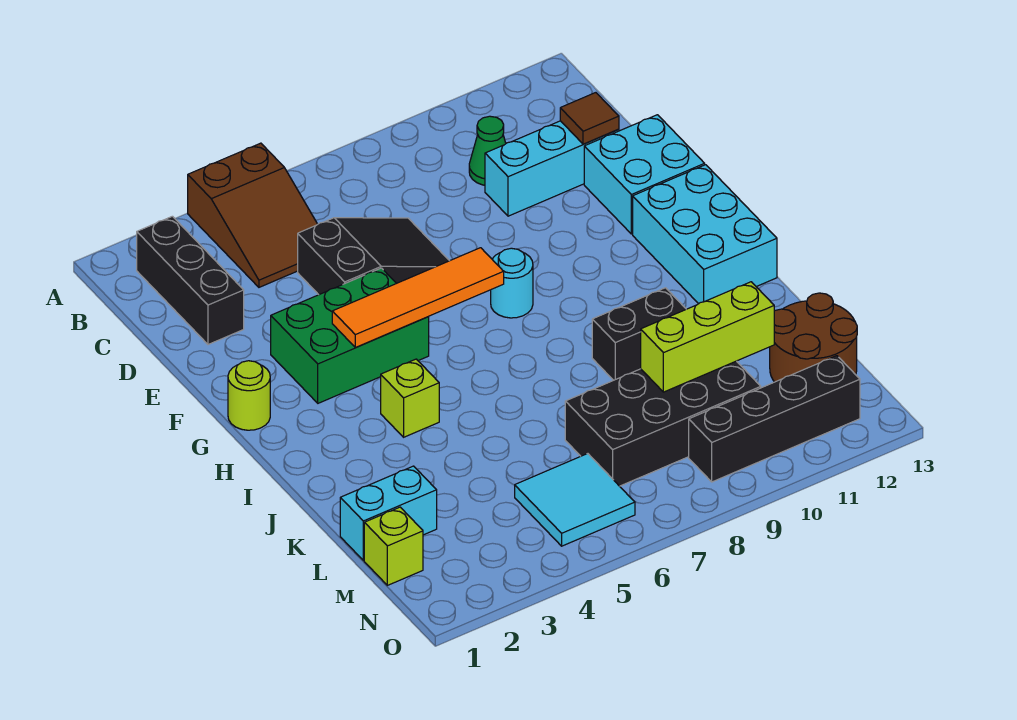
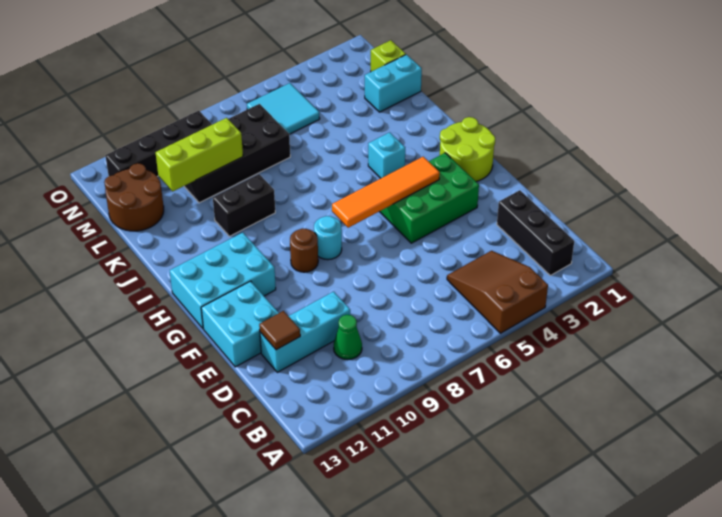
black slope D5:E7 level 1 top 5 -> none
lime round brick G1 level 1 -> lime round brick G1:H2 level 1
none -> brown round brick G9 level 1
cyan brick G12:I13 level 1 -> cyan brick G11:H13 level 1
lime brick I4 level 1 -> cyan brick I4 level 1

